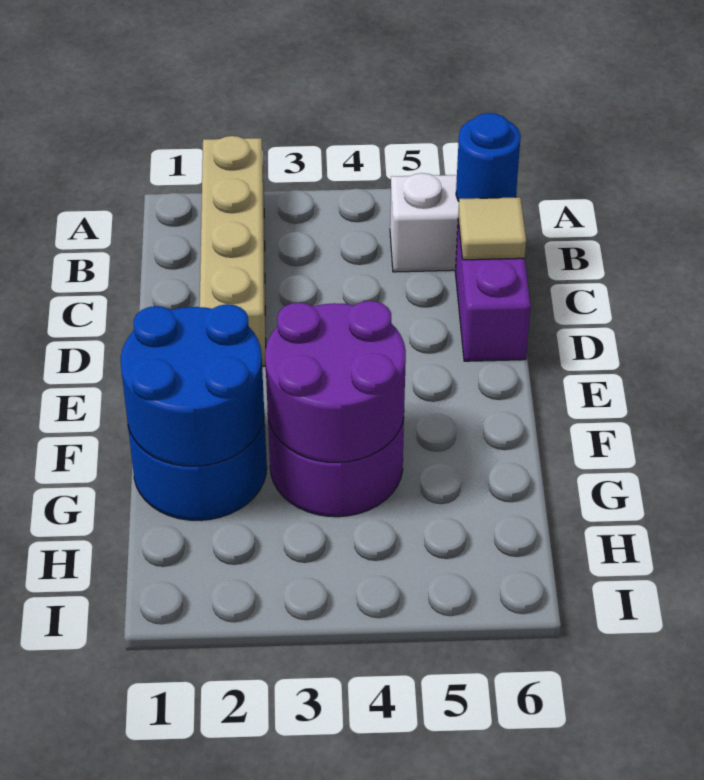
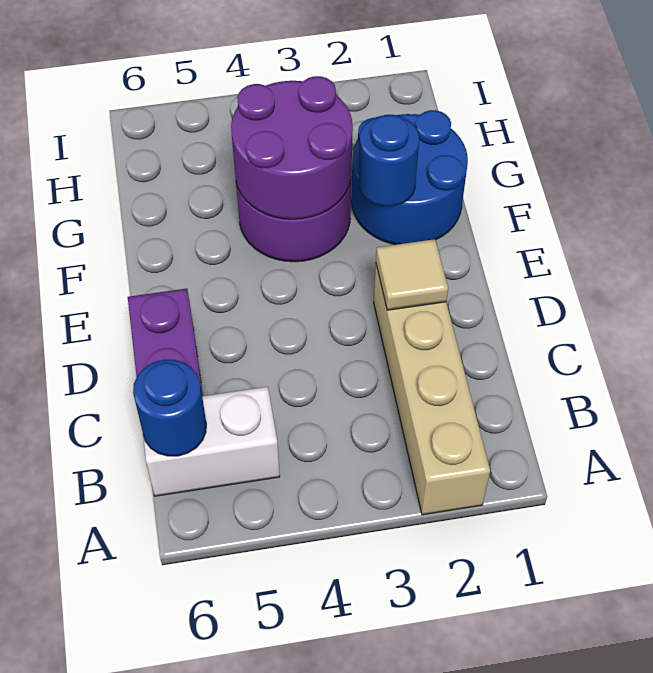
tan tile C6 level 2 -> tan tile D2 level 2
blue round brick F1:G2 level 2 -> blue round brick F2 level 2

